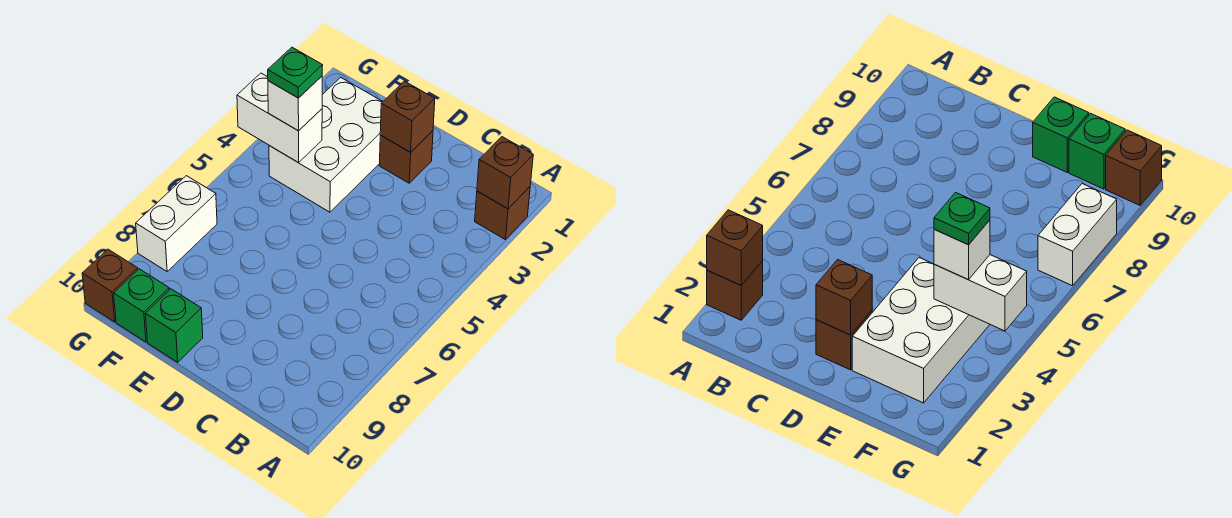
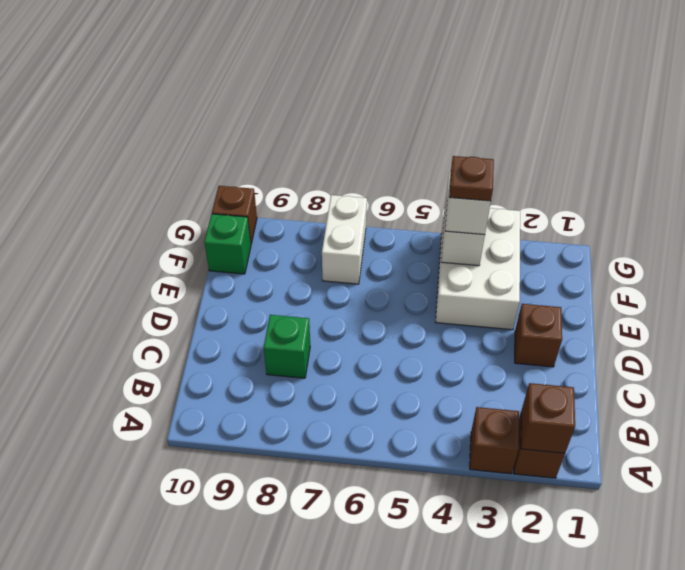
brown brick D2 level 2 -> brown brick A3 level 1
white brick E2:F4 level 1 -> white brick E3:G4 level 1
green brick E10 level 1 -> green brick C8 level 1
green plate F4 level 4 -> brown plate F4 level 4
white brick G7:G8 level 1 -> white brick F7:G7 level 1

